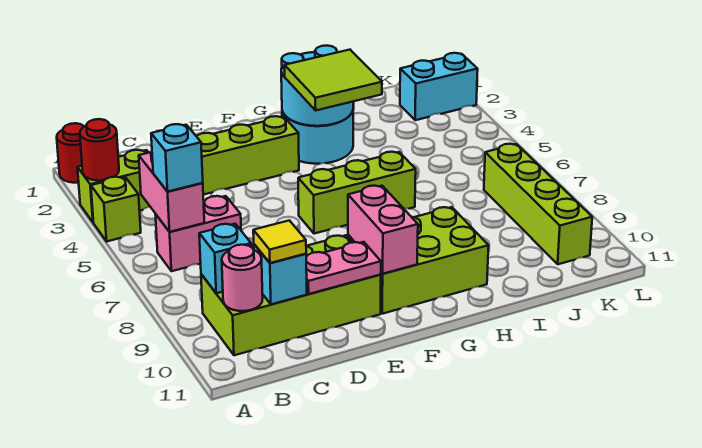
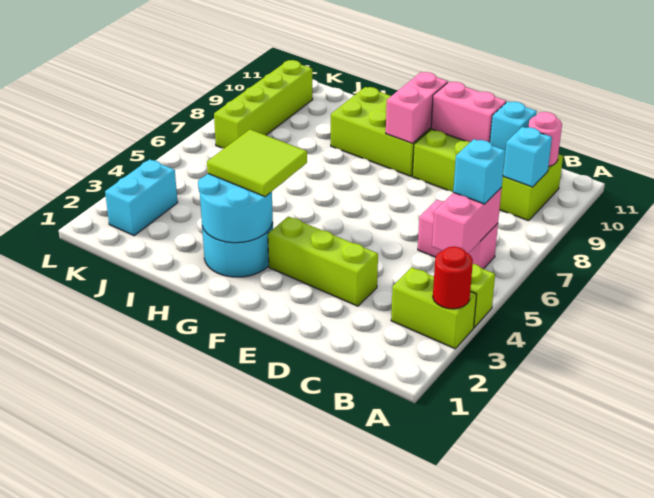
red round brick A1 level 1 -> none
yellow tile C10 level 3 -> none
pink plate D10:E10 level 2 -> pink brick D10:E10 level 2
lime brick F6:H6 level 1 -> none
cyan brick K2:L2 level 1 -> cyan brick K2:K3 level 1

